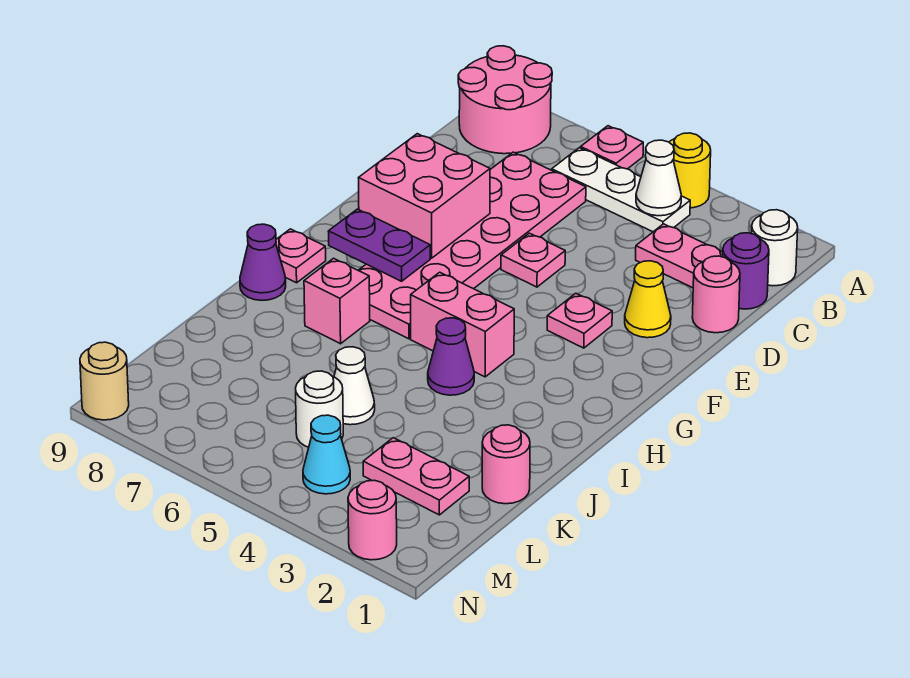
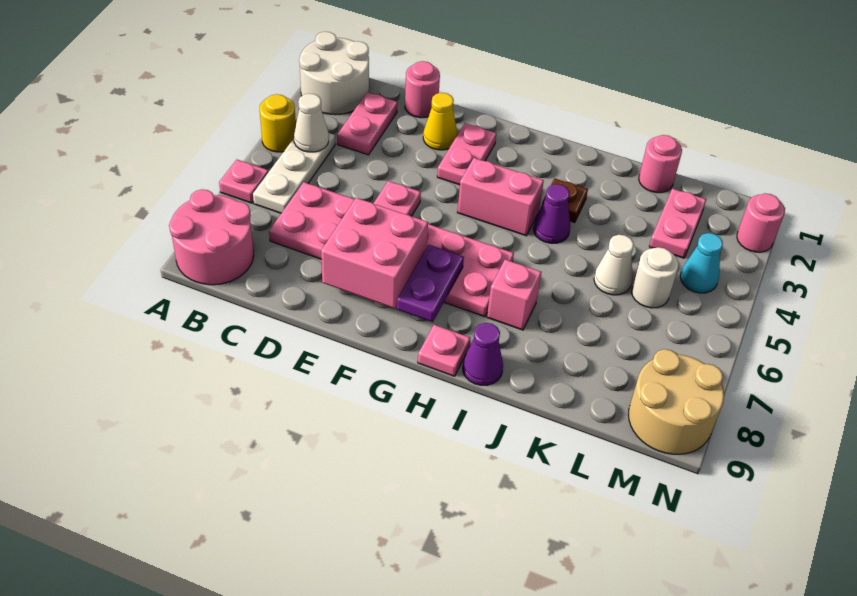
white round brick B1 level 1 -> white round brick A1:B2 level 1
purple round brick C1 level 1 -> none
pink plate F3 level 1 -> pink plate F2:F3 level 1
pink brick H4:H5 level 1 -> pink brick G4:H4 level 1
none -> brown plate I3 level 1
tan round brick N9 level 1 -> tan round brick M8:N9 level 1

